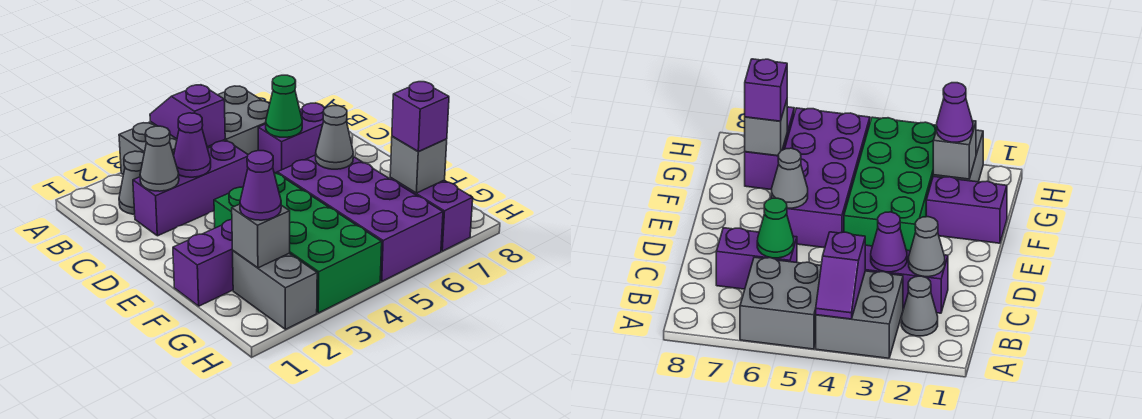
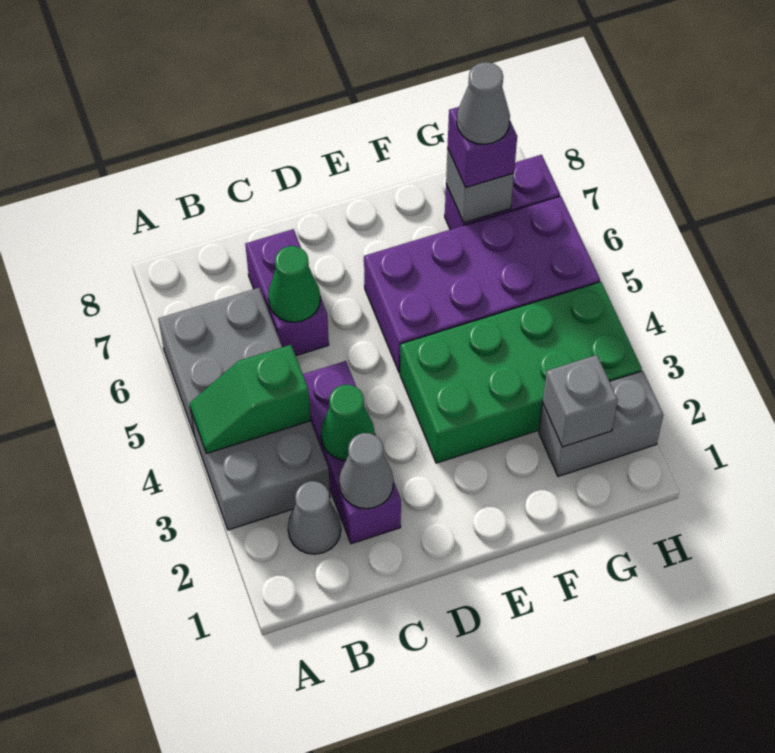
purple slope A4:B4 level 2 top B -> green slope A4:B4 level 2 top B
purple cone C3 level 2 -> green cone C3 level 2
grey cone E6 level 2 -> grey cone G7 level 4
purple brick F1:F2 level 1 -> none
purple cone G2 level 3 -> none

